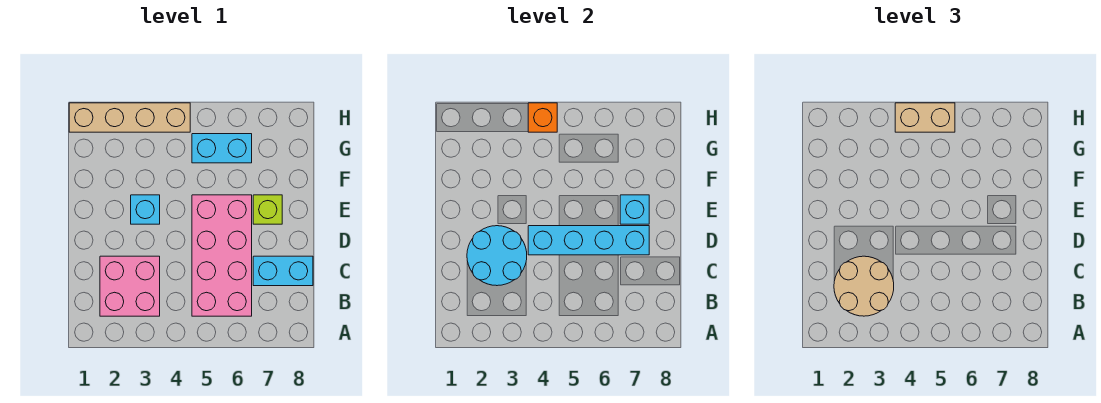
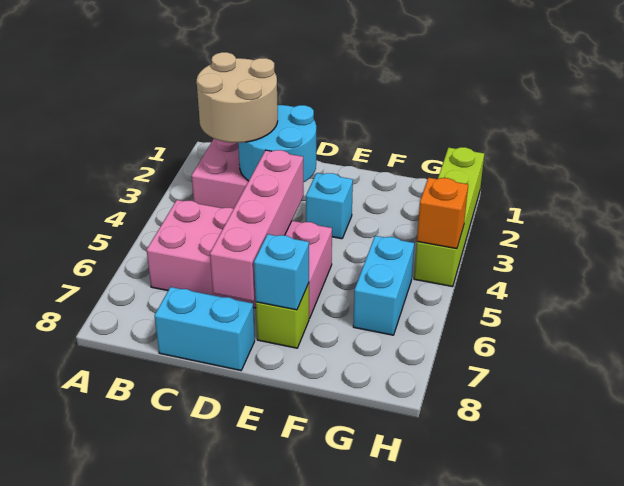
cyan brick C7:C8 level 1 -> cyan brick C8:D8 level 1
cyan brick D4:D7 level 2 -> pink brick D4:D7 level 2
tan brick H1:H4 level 1 -> lime brick H1:H4 level 1
tan brick H4:H5 level 3 -> none

